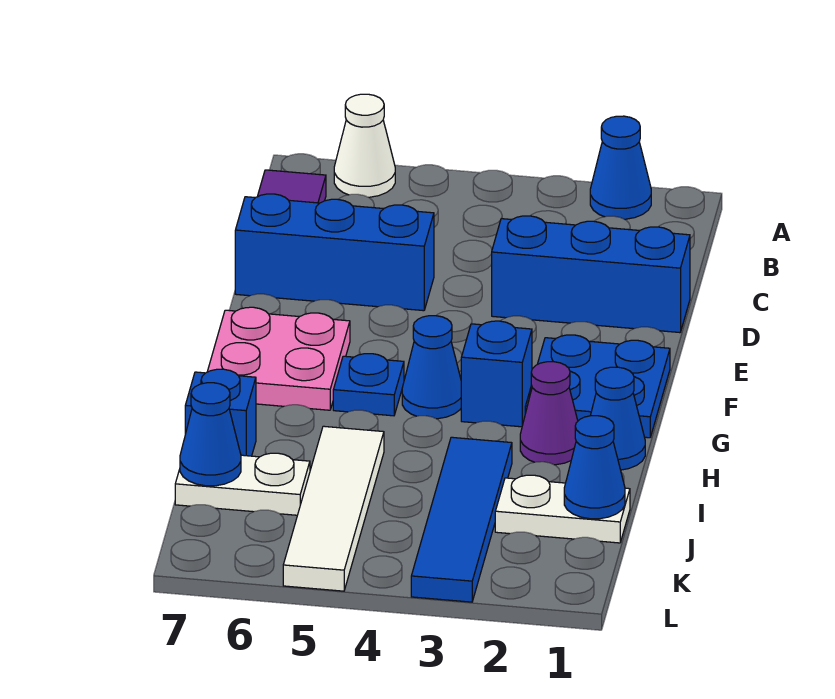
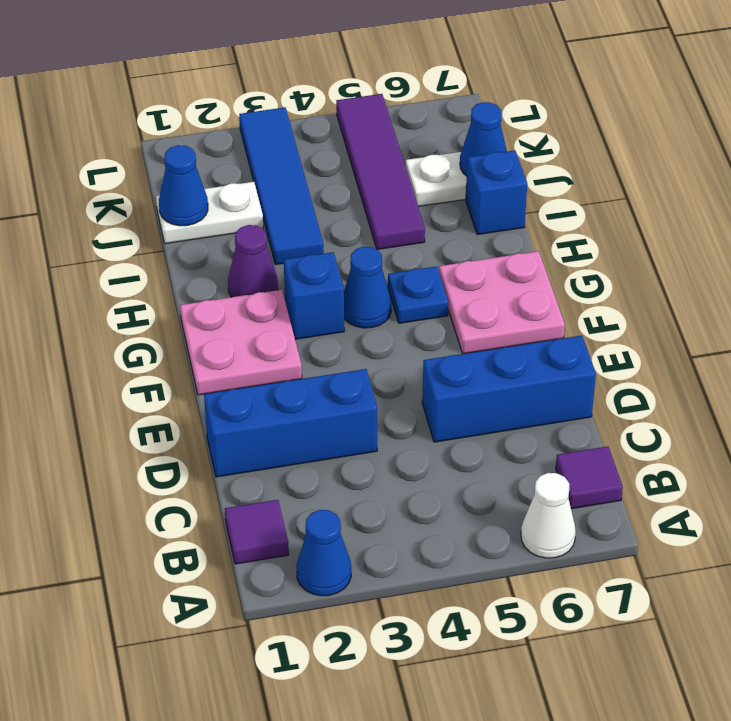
none -> purple tile B1 level 1
blue plate F1:G2 level 1 -> pink plate F1:G2 level 1
blue cone H1 level 1 -> none
white tile I5:L5 level 1 -> purple tile I5:L5 level 1

